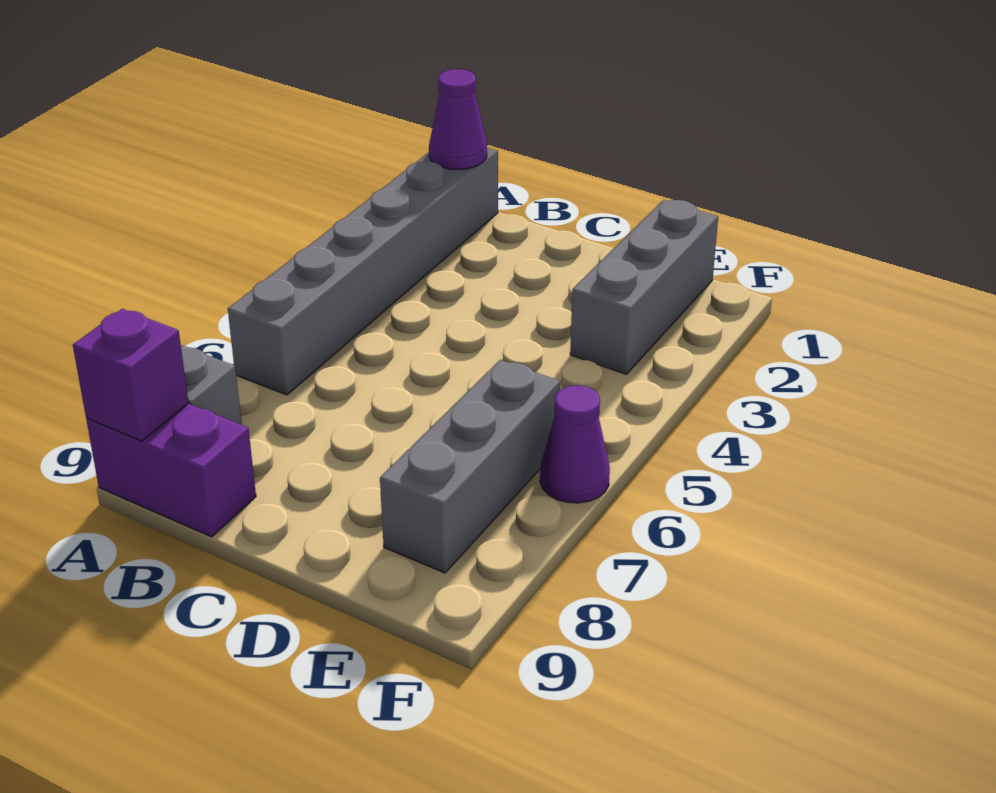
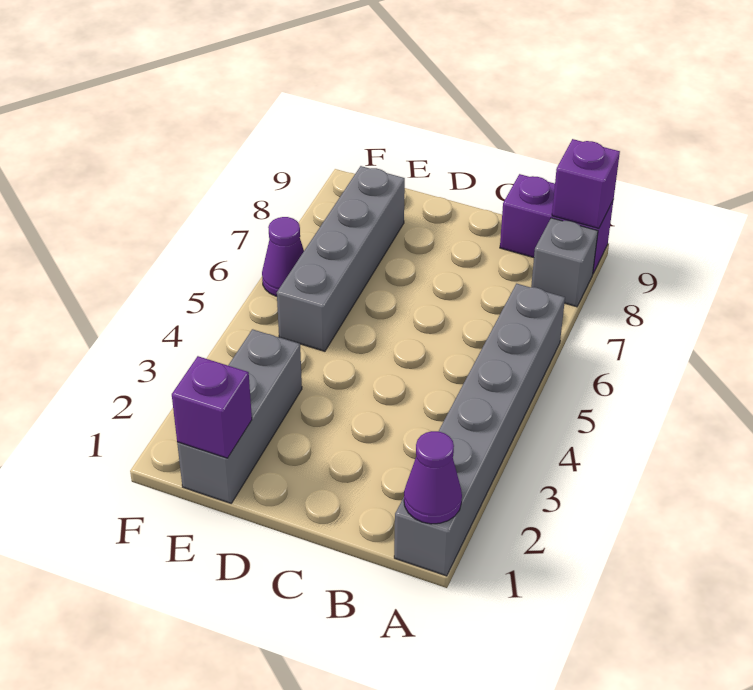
none -> purple brick E1 level 2
grey brick E6:E8 level 1 -> grey brick E5:E8 level 1

